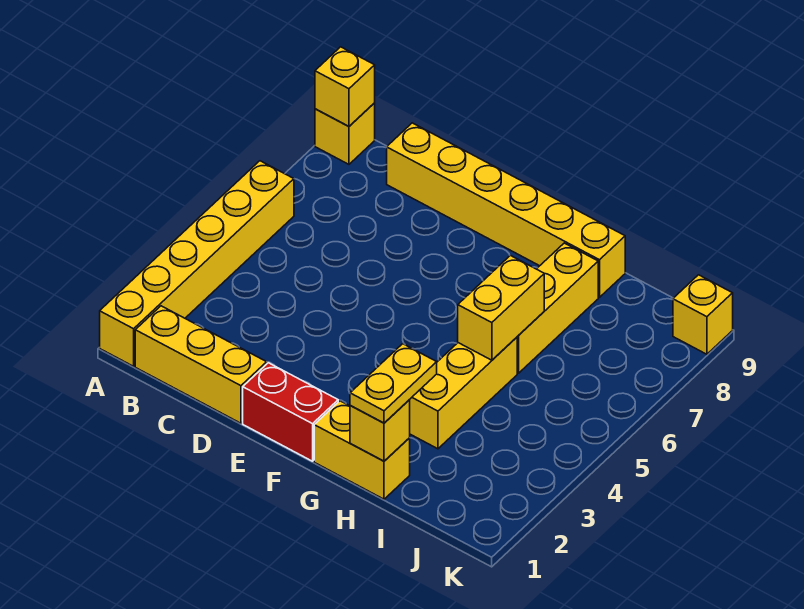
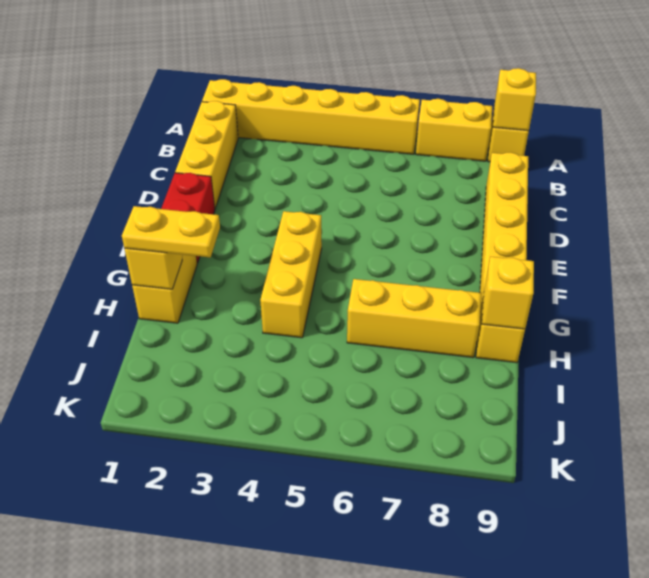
yellow brick H3:H5 level 1 -> yellow brick F4:H4 level 1
yellow brick H5:H6 level 2 -> yellow brick A7:A8 level 1
yellow brick K9 level 1 -> yellow brick H9 level 2

